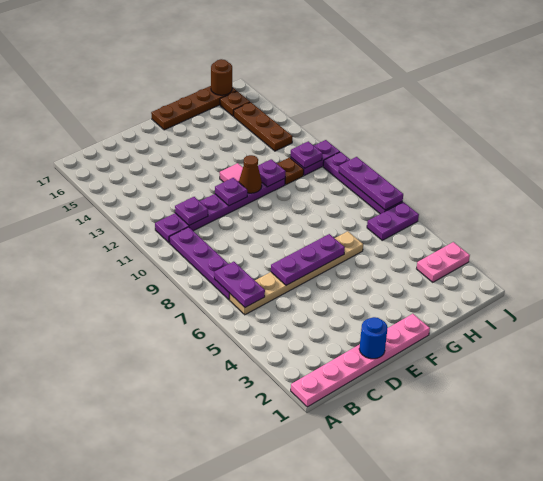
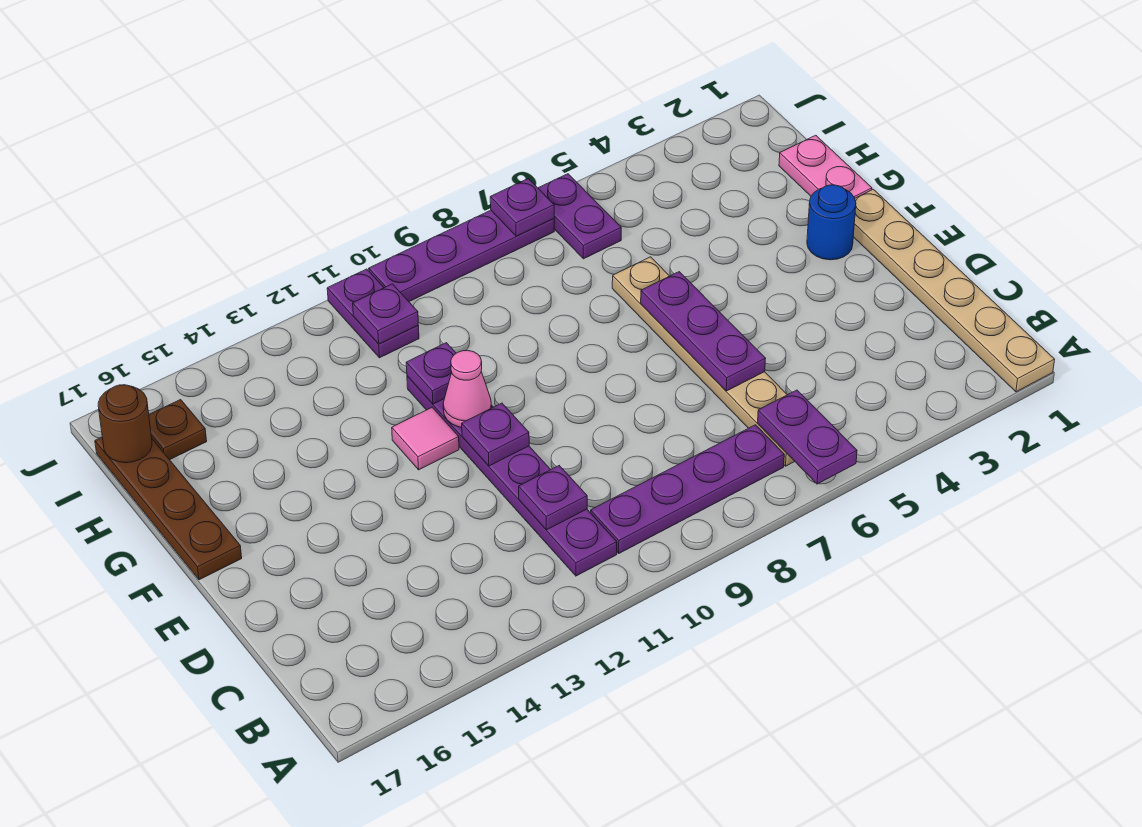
pink plate A1:F1 level 1 -> tan plate A1:F1 level 1
purple plate B6:B7 level 2 -> purple plate A6:B6 level 2
blue round brick D1 level 2 -> blue round brick F2 level 1
brown cone F11 level 2 -> pink cone F11 level 2
brown plate H11 level 1 -> none
pink plate I3:J3 level 1 -> pink plate G1:H1 level 1
brown plate I13:I15 level 1 -> none
purple plate J7:J9 level 2 -> purple plate J7 level 2

